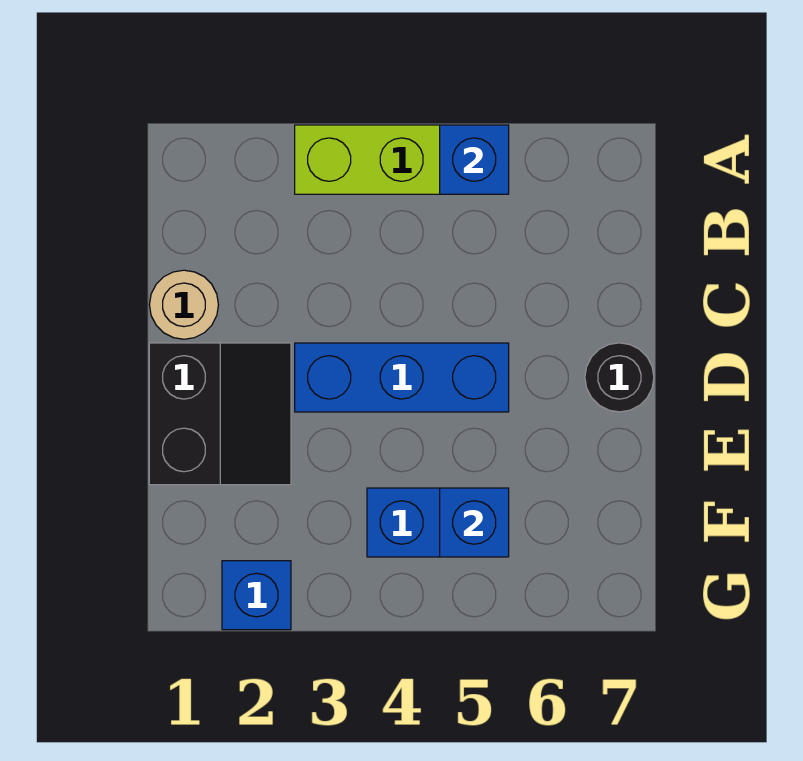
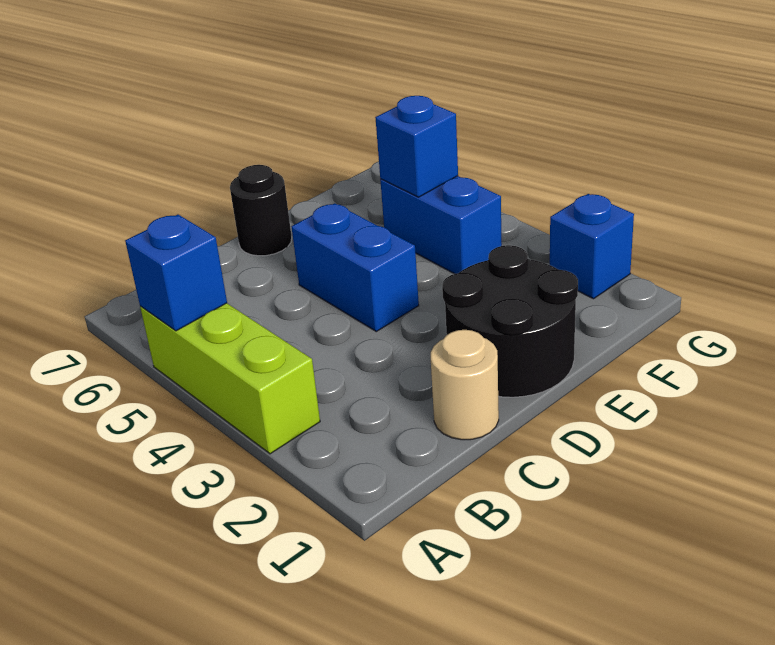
black slope D1:E2 level 1 top 1 -> black round brick D1:E2 level 1
blue brick D3:D5 level 1 -> blue brick D4:D5 level 1

